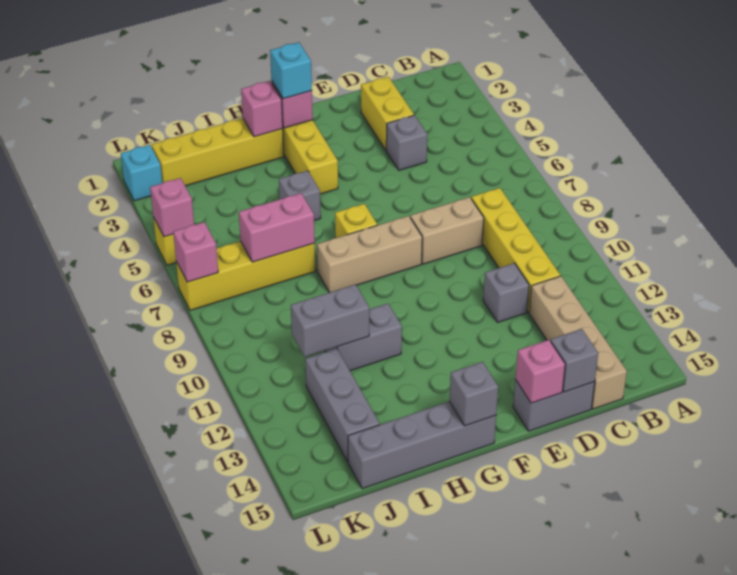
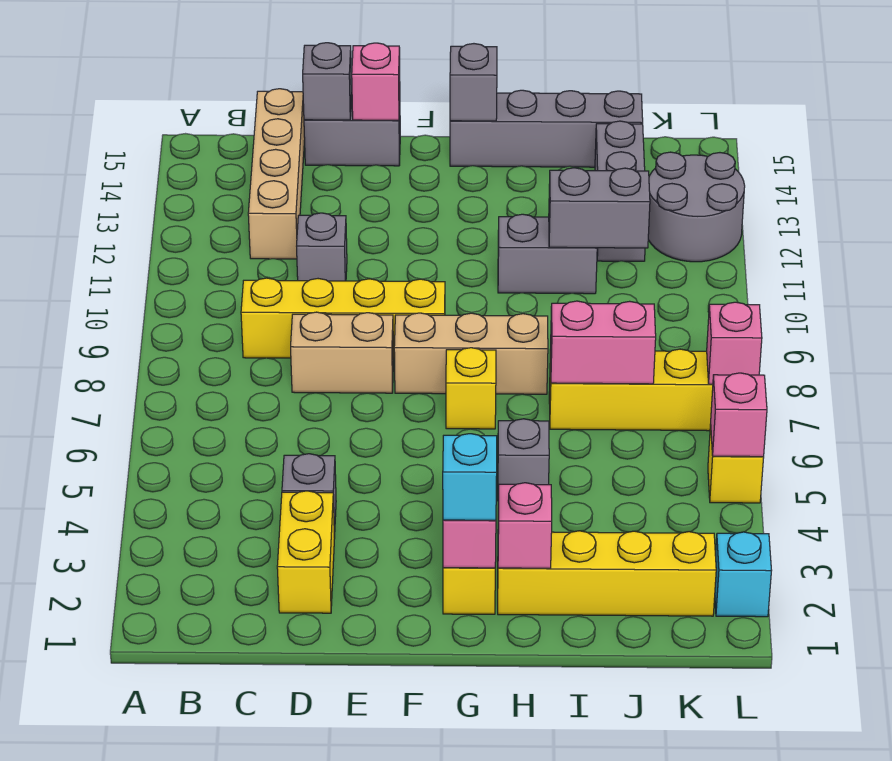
yellow brick C8:C11 level 1 -> yellow brick C9:F9 level 1
none -> grey round brick K12:L13 level 1

